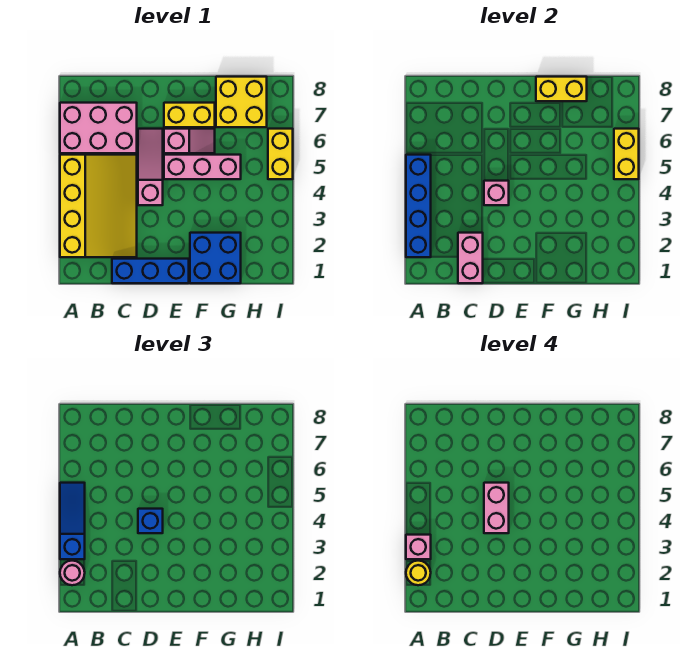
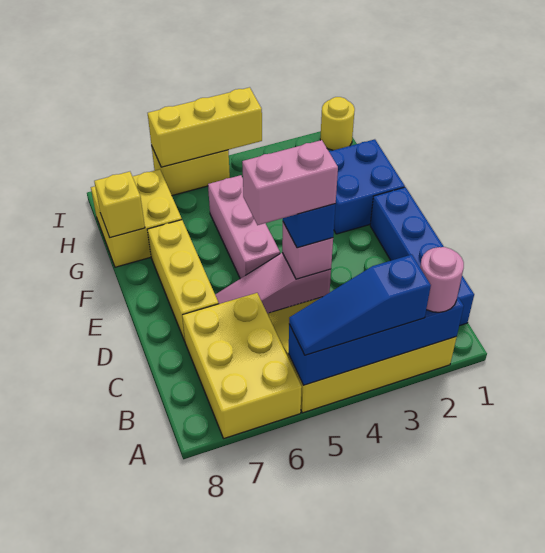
yellow round brick A2 level 4 -> yellow round brick I1 level 1
pink brick A3 level 4 -> none
pink brick A6:C7 level 1 -> yellow brick A6:C7 level 1
blue brick C1:E1 level 1 -> blue brick B1:E1 level 1
pink brick C1:C2 level 2 -> none
pink slope E6:F6 level 1 top E -> none
yellow brick E7:F7 level 1 -> yellow brick D7:F7 level 1
yellow brick F8:G8 level 2 -> yellow brick G8 level 2
yellow brick I5:I6 level 2 -> yellow brick I4:I6 level 2

